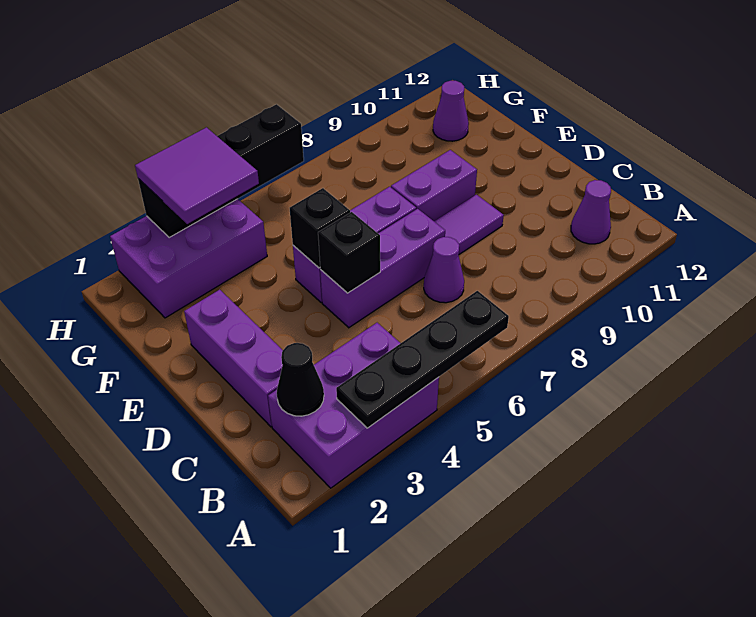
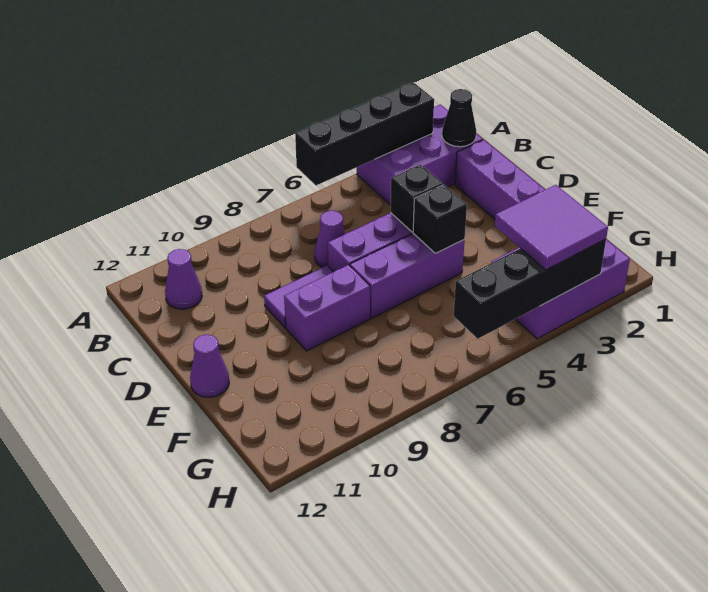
black plate A3:A6 level 2 -> black brick A3:A6 level 2
purple cone G11 level 1 -> purple cone E12 level 1

